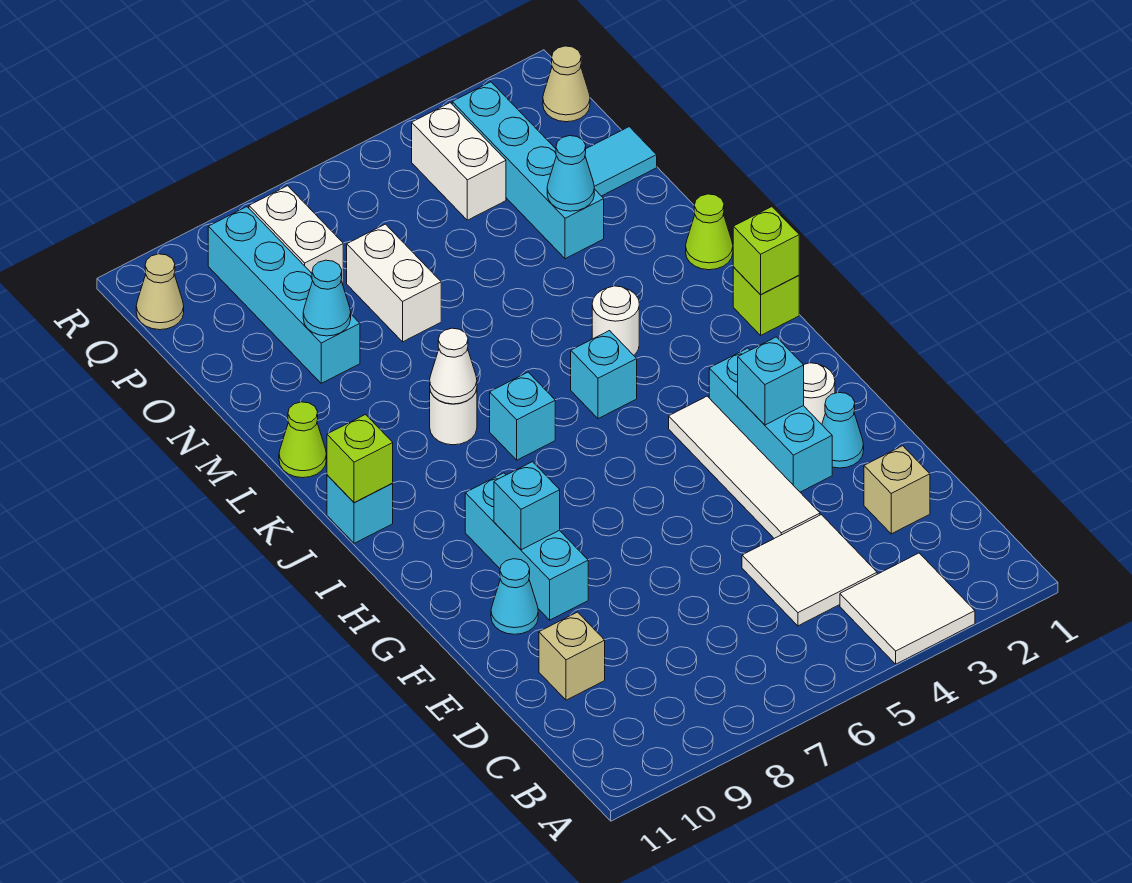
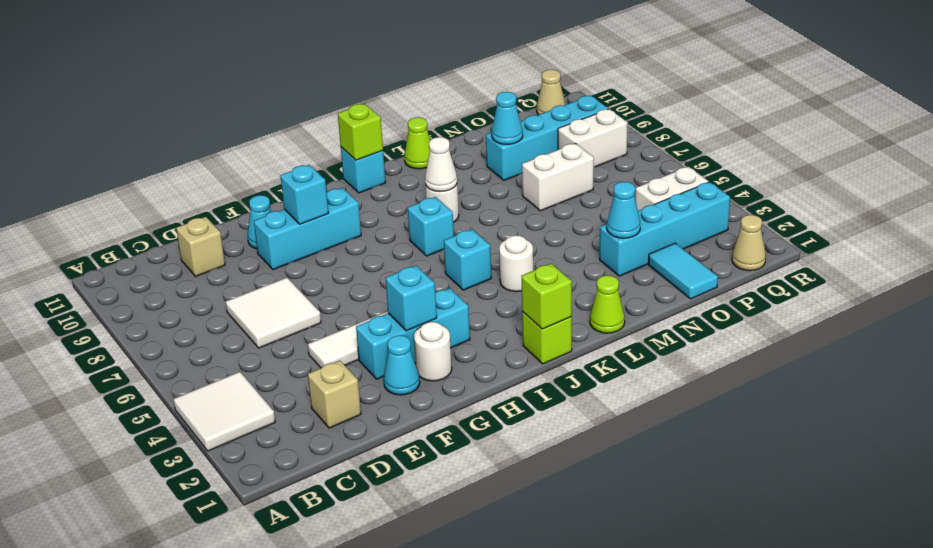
white tile C4:D5 level 1 -> white tile D6:E7 level 1

